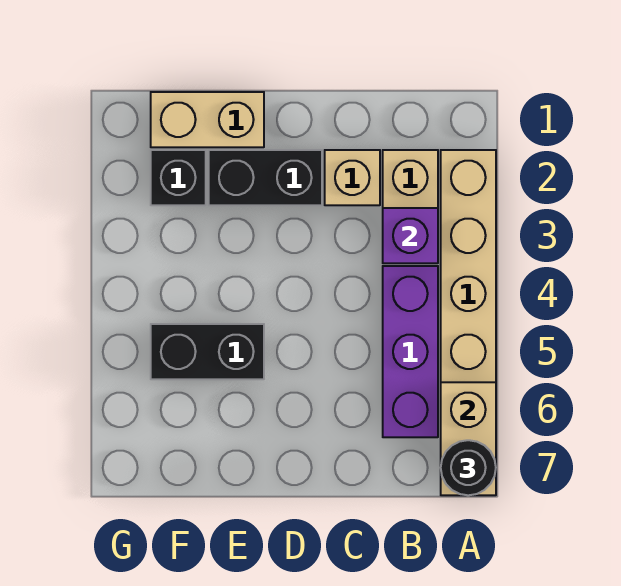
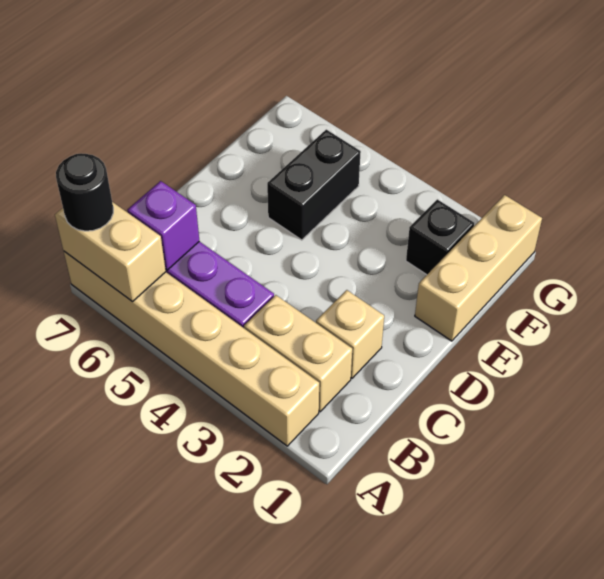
purple brick B3 level 2 -> purple brick B6 level 2
black brick D2:E2 level 1 -> none
tan brick E1:F1 level 1 -> tan brick E1:G1 level 1

